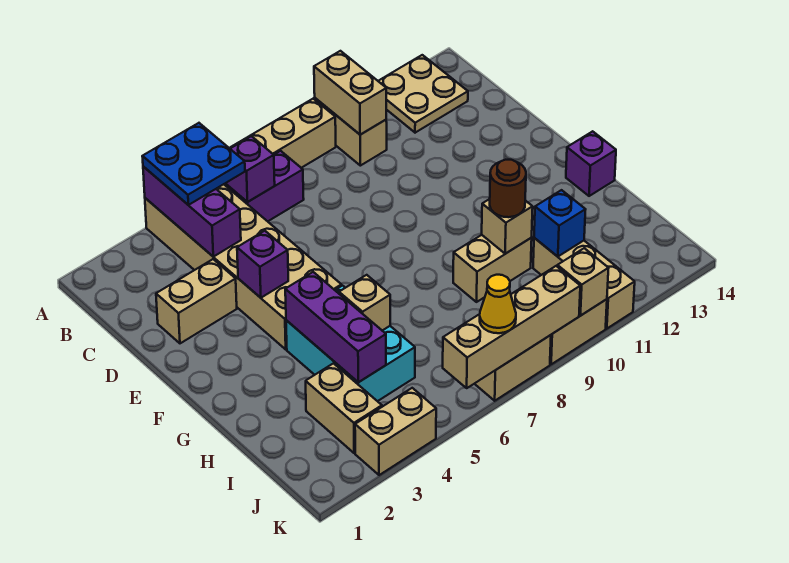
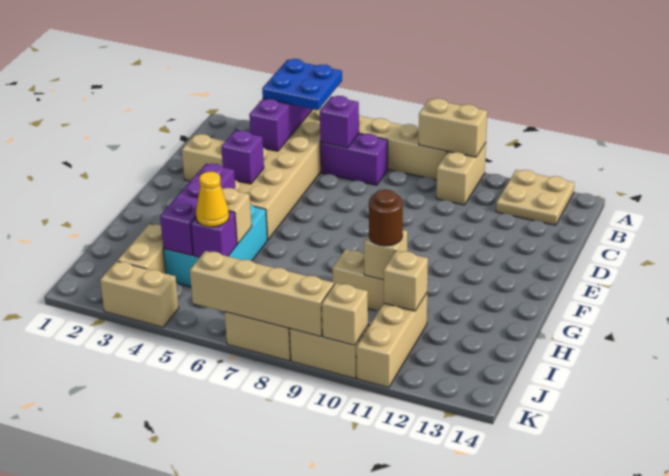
tan brick A10:B10 level 2 -> tan brick A9:A10 level 2
purple brick G14 level 1 -> purple brick I5 level 2
blue brick I11 level 2 -> tan brick I11 level 2
yellow cone K7 level 3 -> yellow cone I5 level 3

